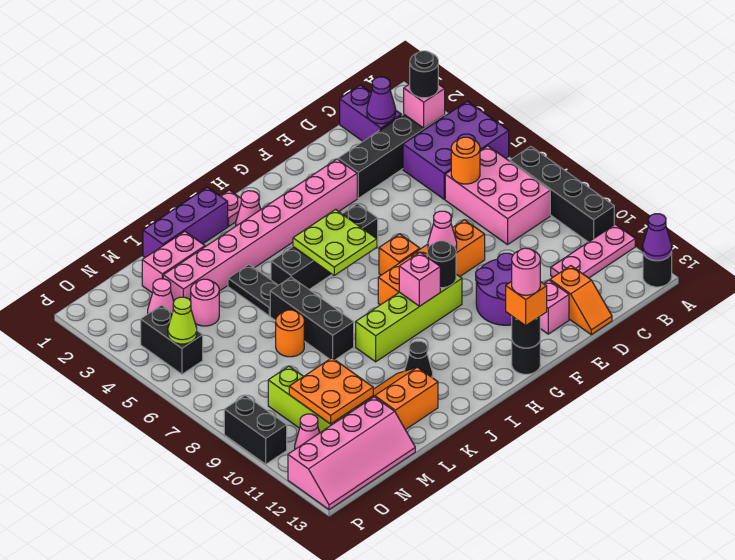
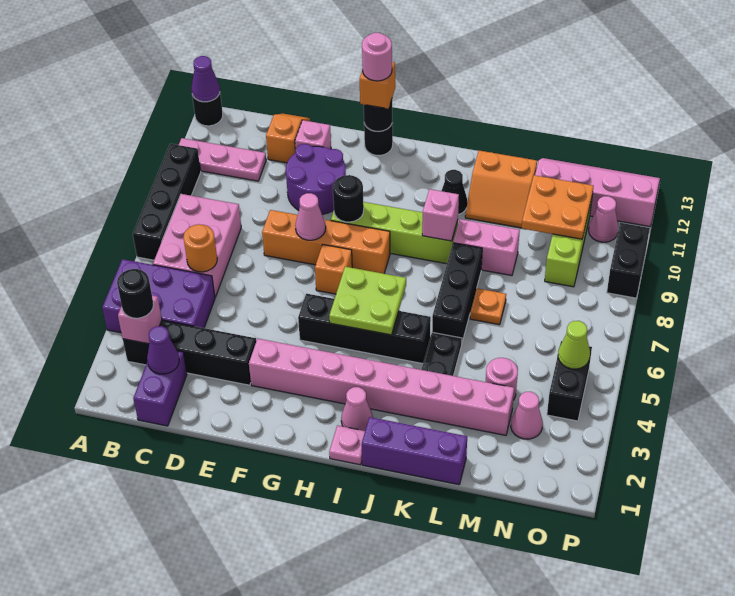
pink brick H9 level 2 -> pink brick J9 level 2
pink brick L2:M2 level 1 -> pink brick K9:L9 level 1
orange round brick L7 level 1 -> orange plate L7 level 1

